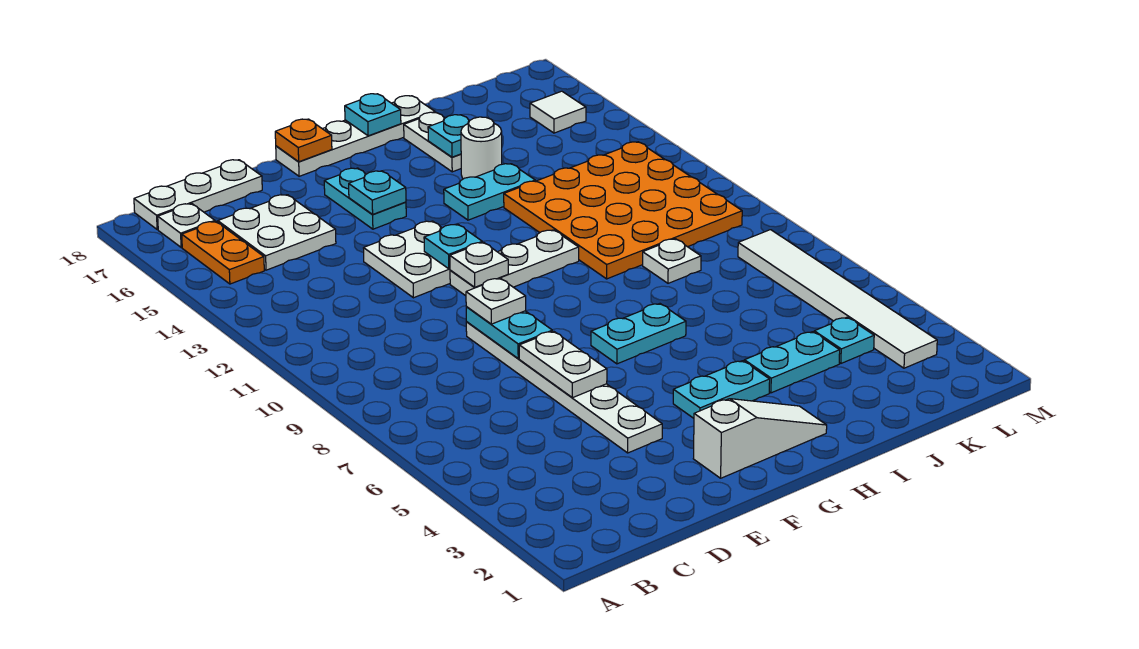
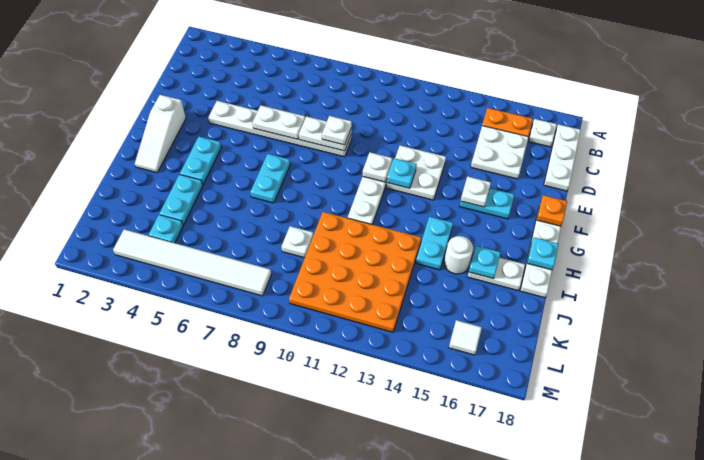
cyan plate E8:E9 level 2 -> white plate E8:E9 level 2
cyan plate F15 level 2 -> white plate F15 level 2

